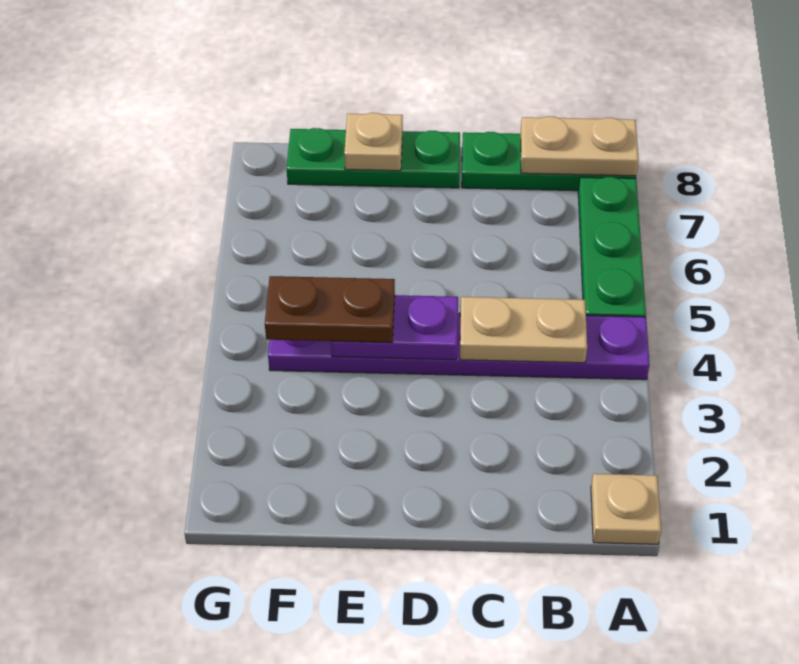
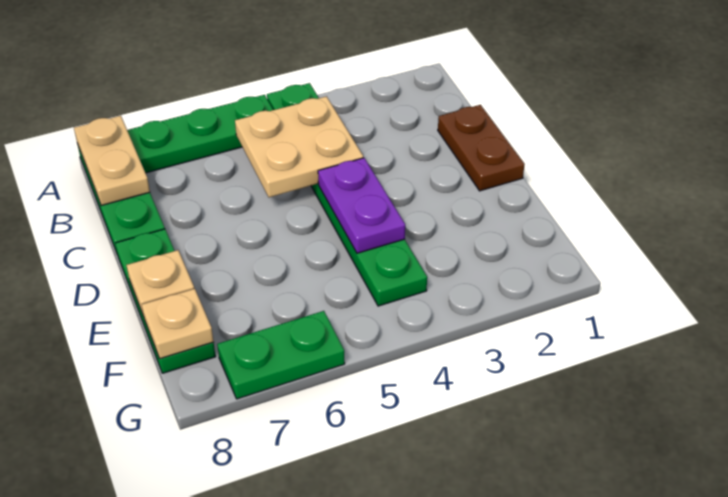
tan plate A1 level 1 -> tan plate F8 level 2
purple plate A4:F4 level 1 -> green plate A4:F4 level 1
tan plate B4:C4 level 2 -> tan plate B4:C5 level 2
brown plate E4:F4 level 3 -> brown plate C1:D1 level 1
none -> green plate G6:G7 level 1

